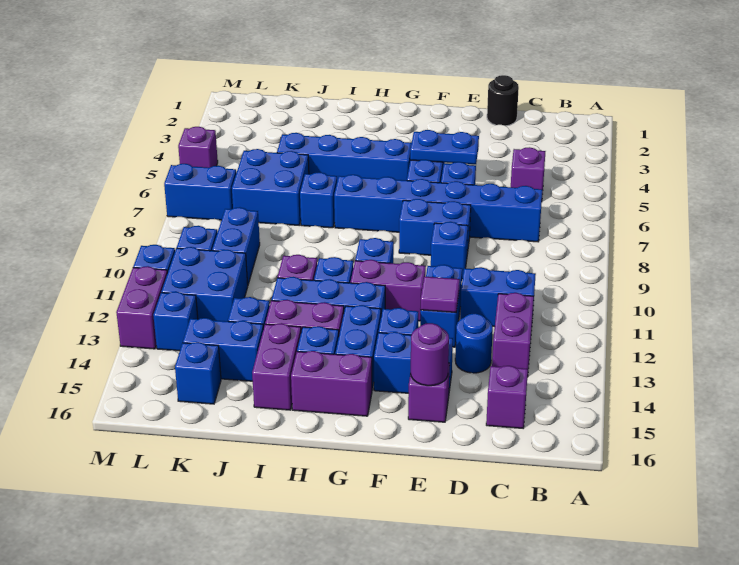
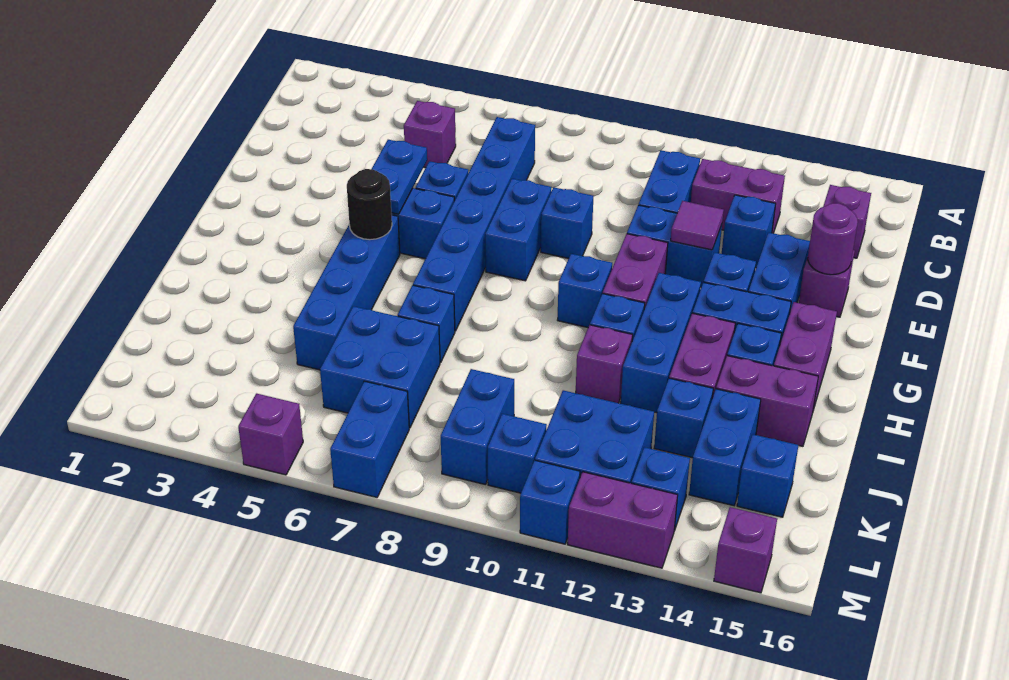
black round brick D1 level 1 -> black round brick G5 level 2
blue round brick D13 level 1 -> blue brick D13 level 1
blue brick K9:K10 level 1 -> blue brick K9:L9 level 1
none -> purple brick M15 level 1

